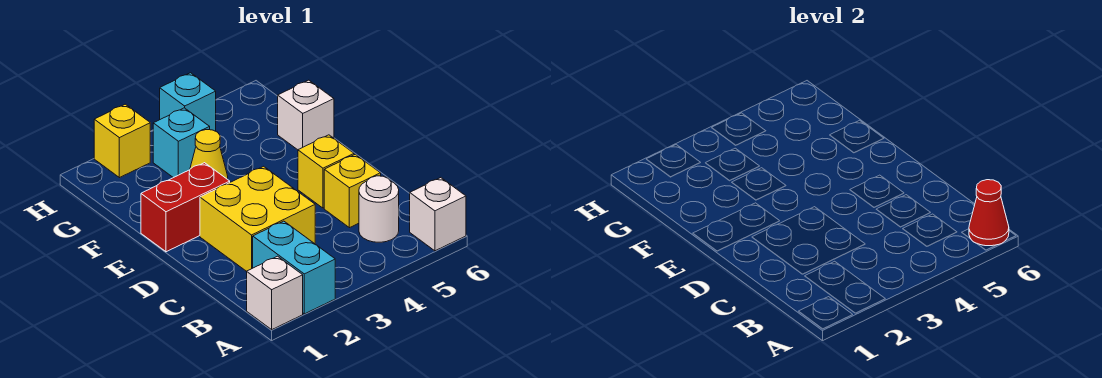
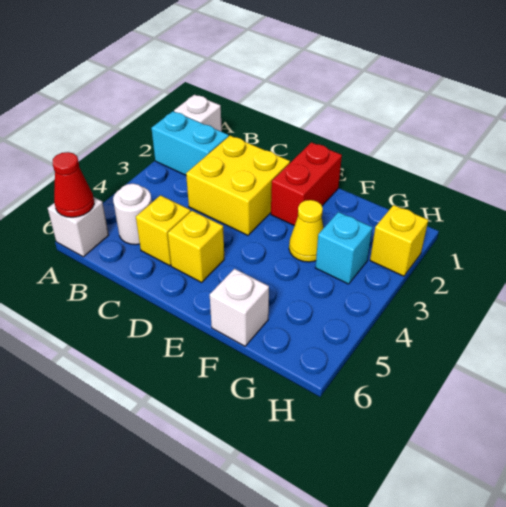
cyan brick H4 level 1 -> none

